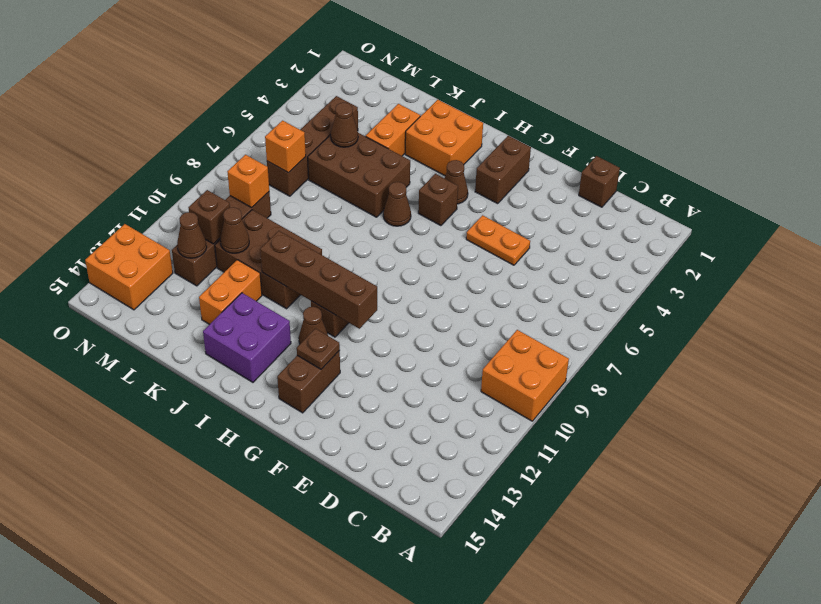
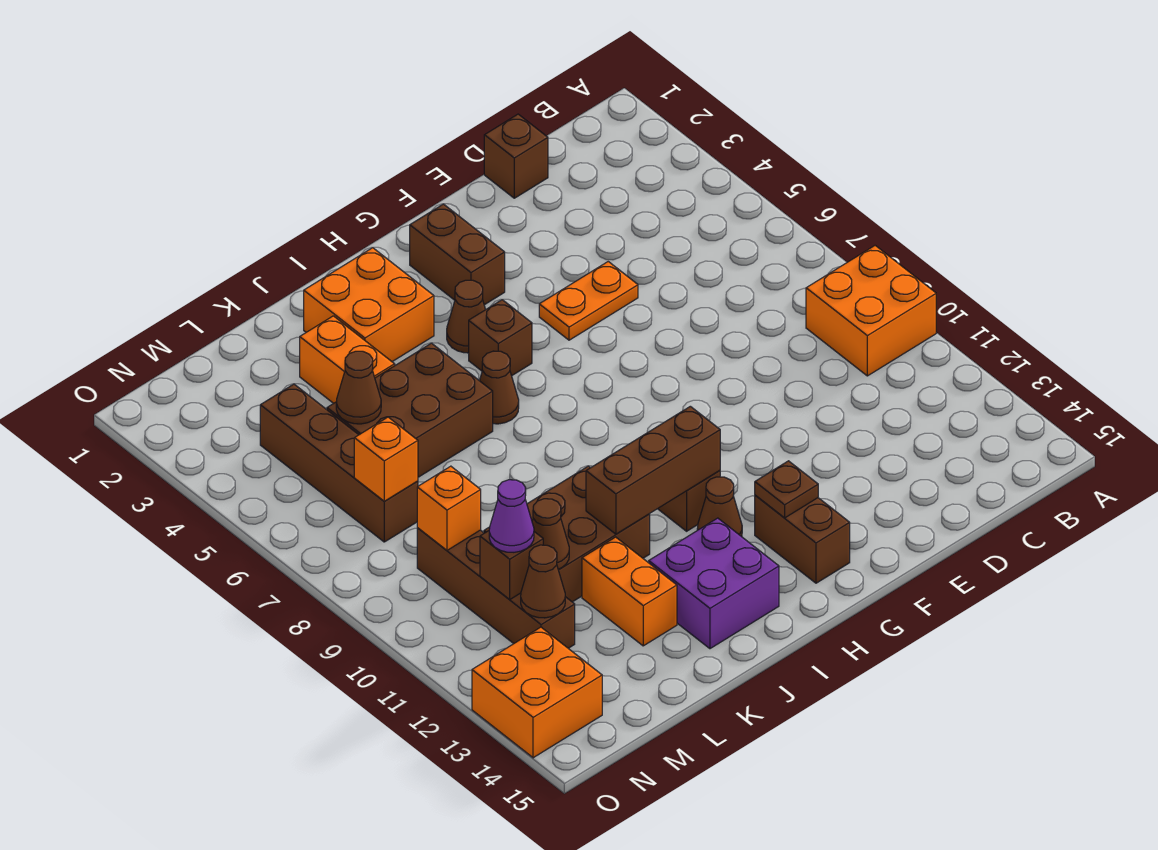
brown brick G11:J11 level 2 -> brown brick H11:J11 level 2
none -> purple cone M11 level 3

